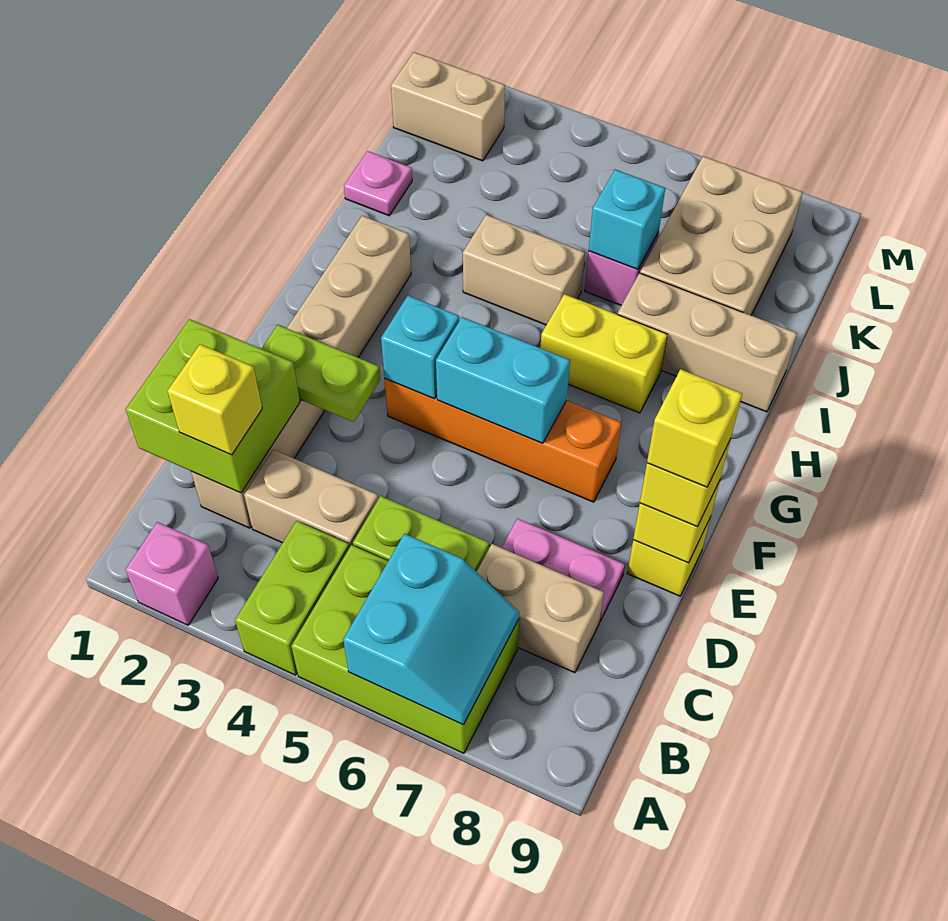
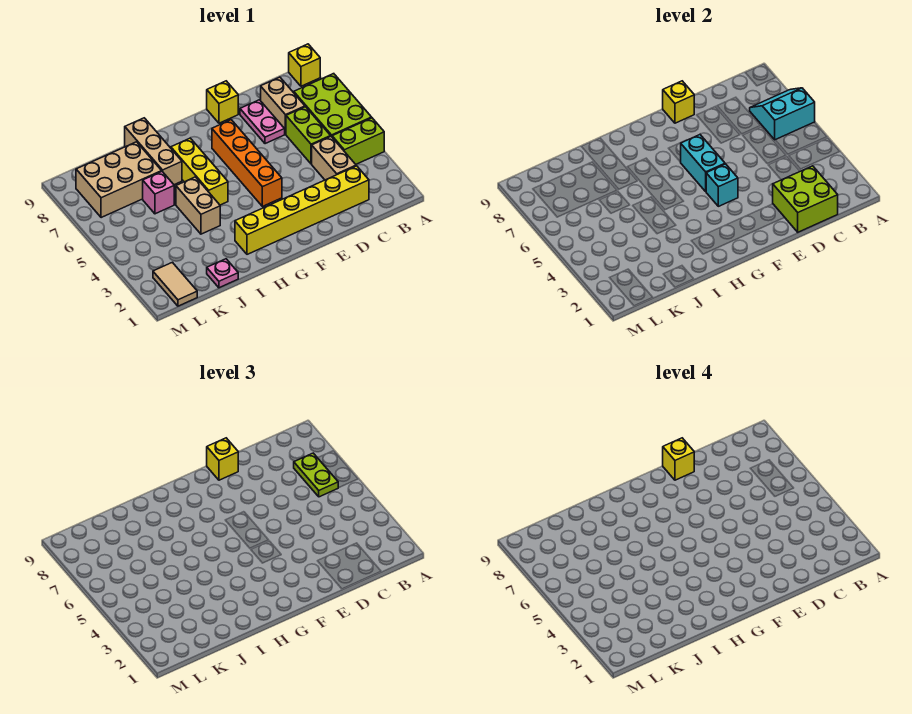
pink brick A2 level 1 -> none
tan brick C2:H2 level 1 -> yellow brick C2:H2 level 1
yellow brick C2 level 3 -> yellow brick A9 level 1
lime plate E2:E3 level 2 -> lime plate B6:B7 level 3
yellow brick H6:H7 level 1 -> yellow brick H5:H7 level 1
cyan brick J6 level 2 -> none
tan brick L1:L2 level 1 -> tan tile L1:L2 level 1

